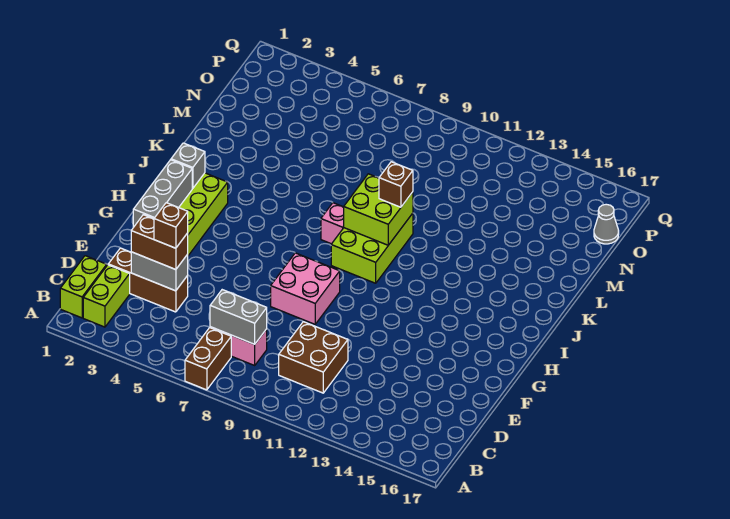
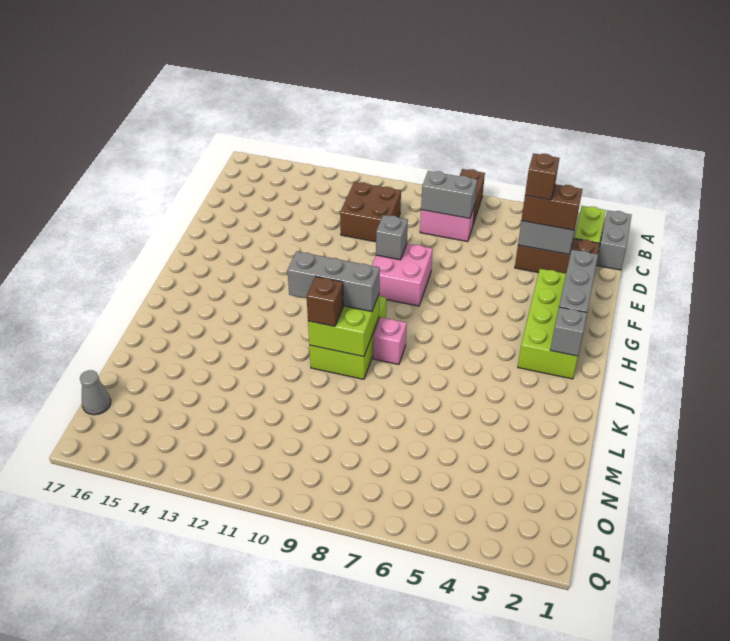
lime brick B1:C1 level 1 -> grey brick B1:C1 level 1
none -> grey brick F9 level 2
none -> grey brick J9:J11 level 3

